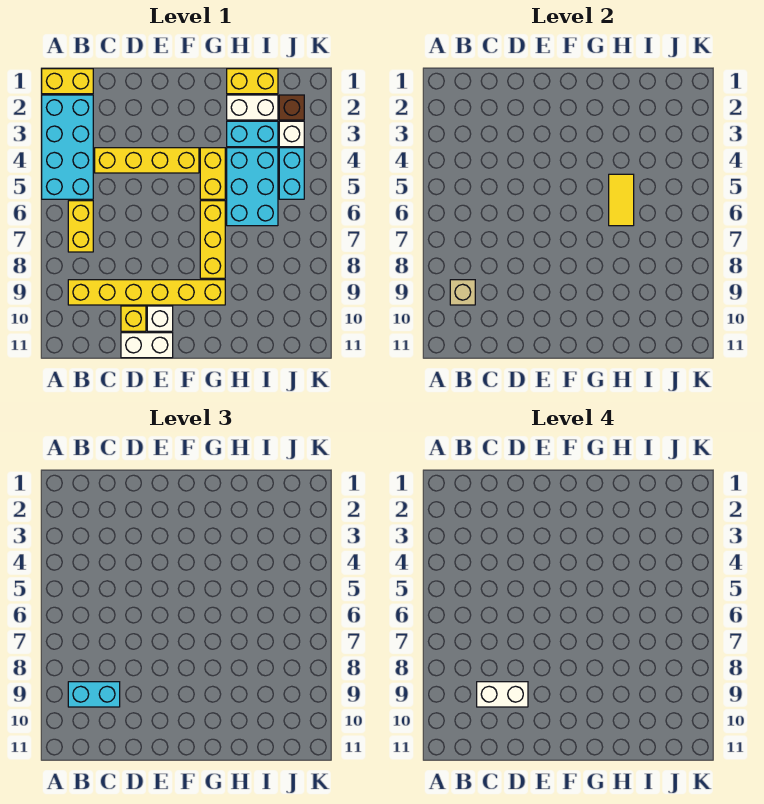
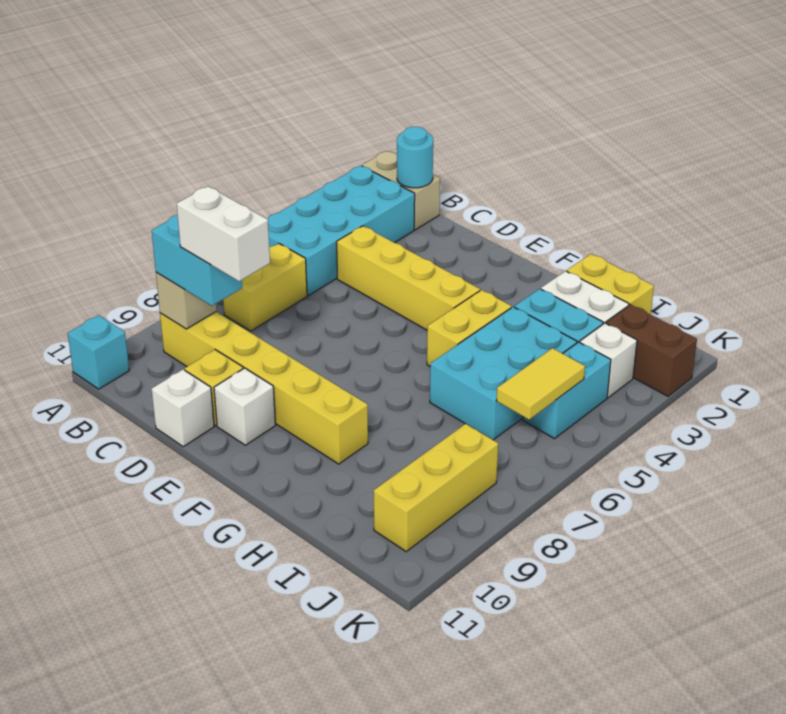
yellow brick A1:B1 level 1 -> tan brick A1:B1 level 1
none -> cyan brick A11 level 1
none -> cyan round brick B1 level 2
white brick D11:E11 level 1 -> white brick D11 level 1
yellow brick G6:G8 level 1 -> yellow brick J8:J10 level 1
yellow tile H5:H6 level 2 -> yellow tile J5:J6 level 2
brown brick J2 level 1 -> brown brick J2:K2 level 1

